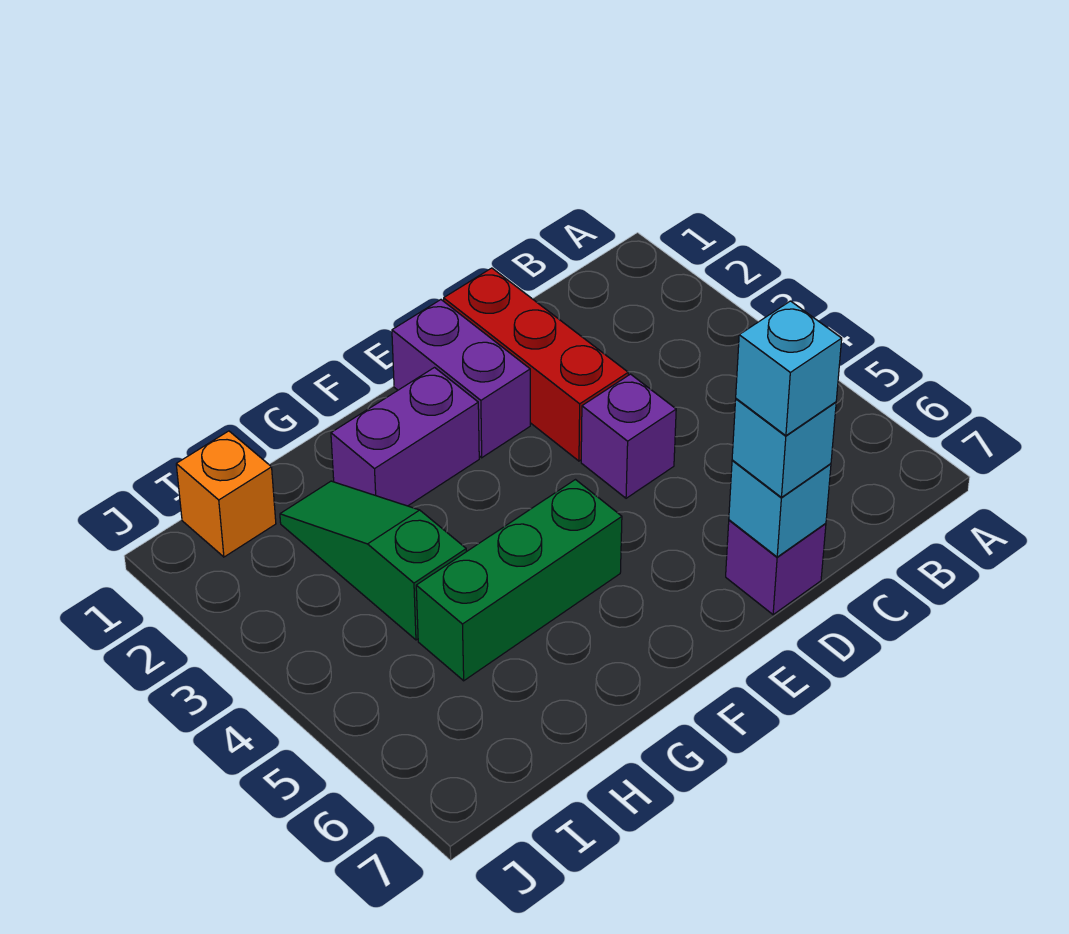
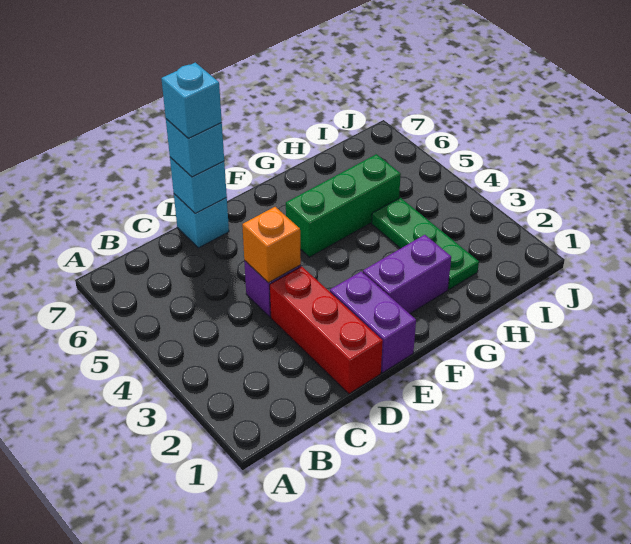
purple brick D7 level 1 -> cyan brick D7 level 1
green slope H2:H4 level 1 top 4 -> green plate H2:H4 level 1
orange brick I1 level 1 -> orange brick D4 level 2

